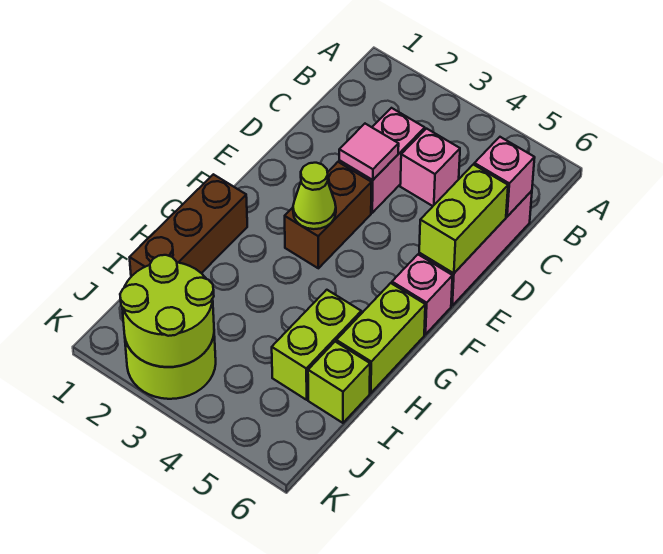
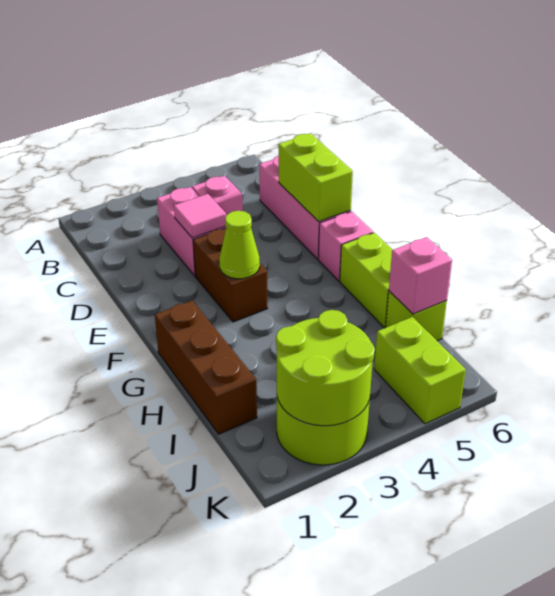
pink brick C6 level 2 -> pink brick I6 level 2
lime brick H5:I5 level 1 -> lime brick J5:K5 level 1

